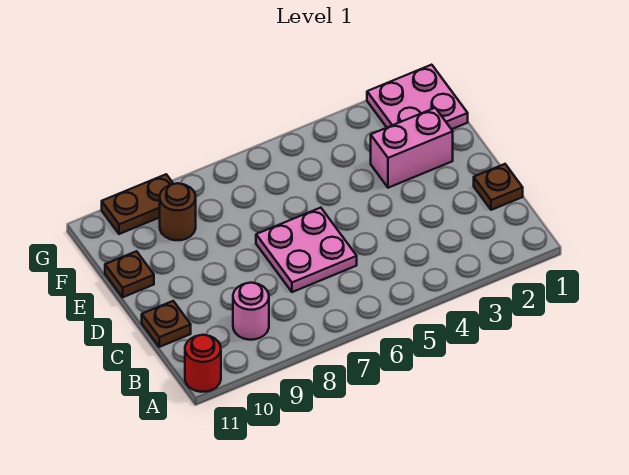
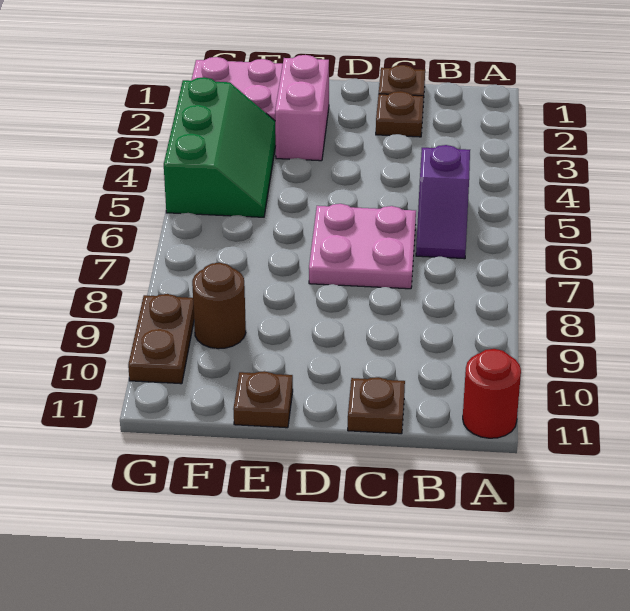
none -> purple slope B5:B6 level 1 top 5
pink round brick B9 level 1 -> none
none -> brown plate C2 level 1
none -> green slope F3:G5 level 1 top G

